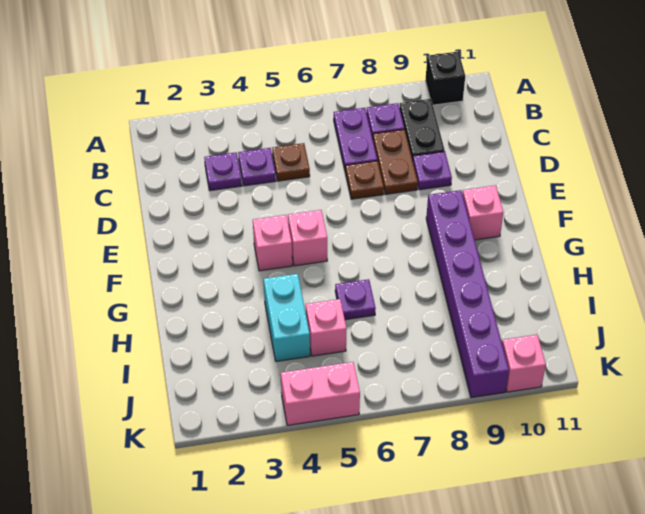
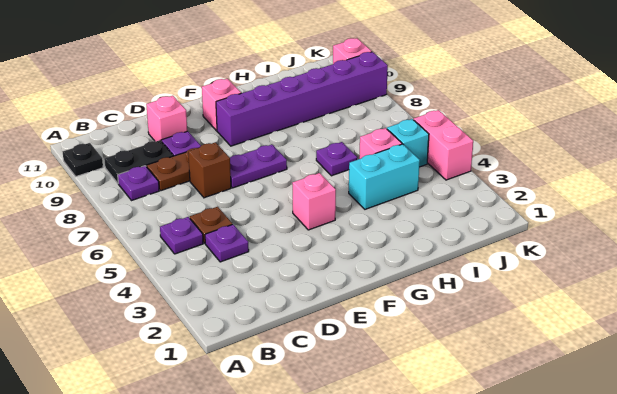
black brick A10 level 1 -> black plate A10 level 1
purple plate B7:C7 level 1 -> purple plate E7:F7 level 1
purple plate C3 level 1 -> purple plate B5 level 1
brown plate D7 level 1 -> brown brick D7 level 1
pink brick F5 level 1 -> pink brick D10 level 1
none -> cyan brick J5 level 1

